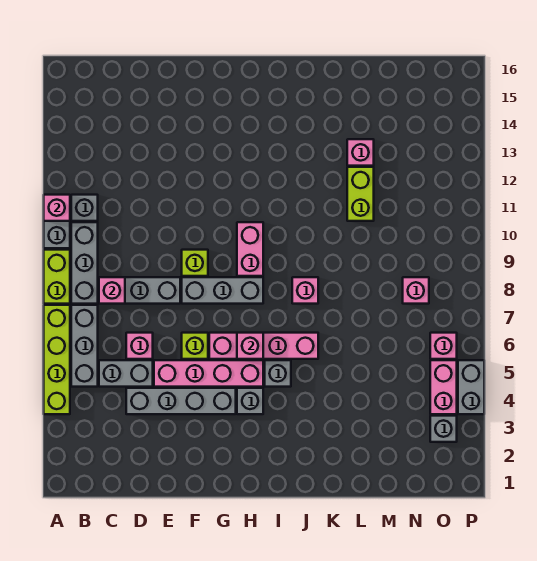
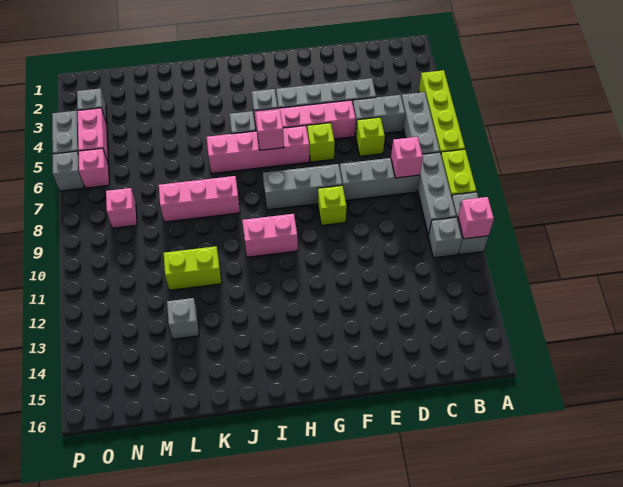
pink brick D6 level 1 -> lime brick D6 level 1
pink brick H9:H10 level 1 -> pink brick H10:I10 level 1
pink brick J8 level 1 -> pink brick J8:L8 level 1
lime brick L11:L12 level 1 -> lime brick K11:L11 level 1
pink brick L13 level 1 -> grey brick L13 level 1
none -> grey brick P6 level 1

